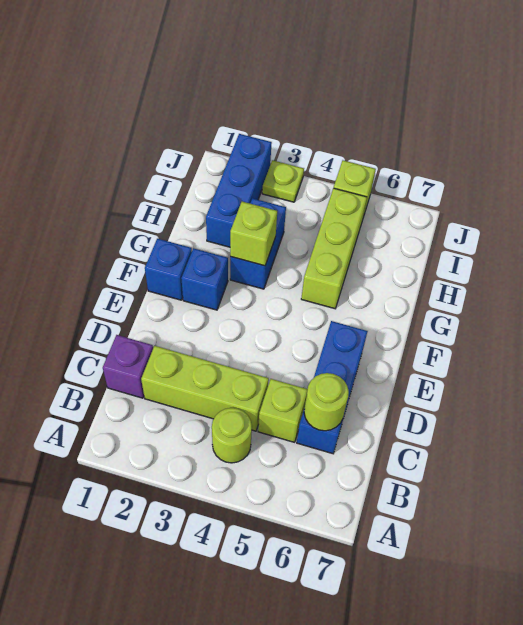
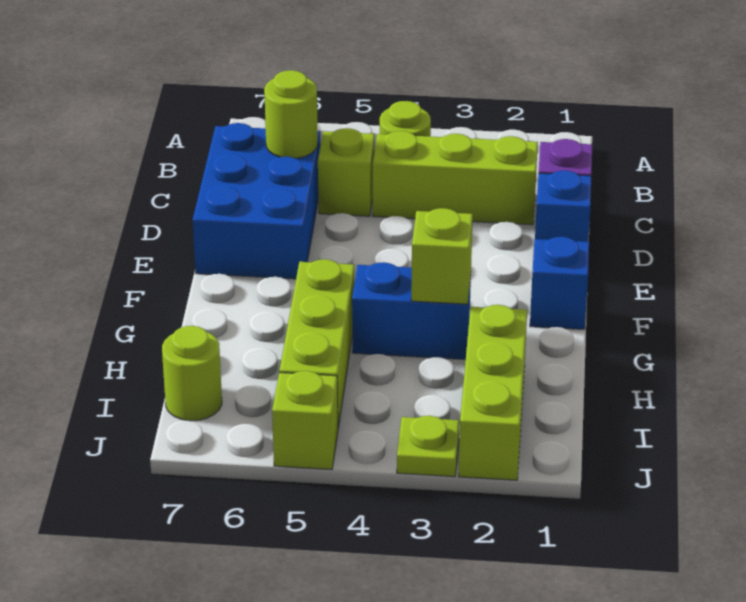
blue brick C6:E6 level 1 -> blue brick C6:E7 level 1
blue brick F2 level 1 -> blue brick D1 level 1
blue brick G3:H3 level 1 -> blue brick G3:G4 level 1
blue brick H2:J2 level 1 -> lime brick H2:J2 level 1
none -> lime round brick I7 level 1

